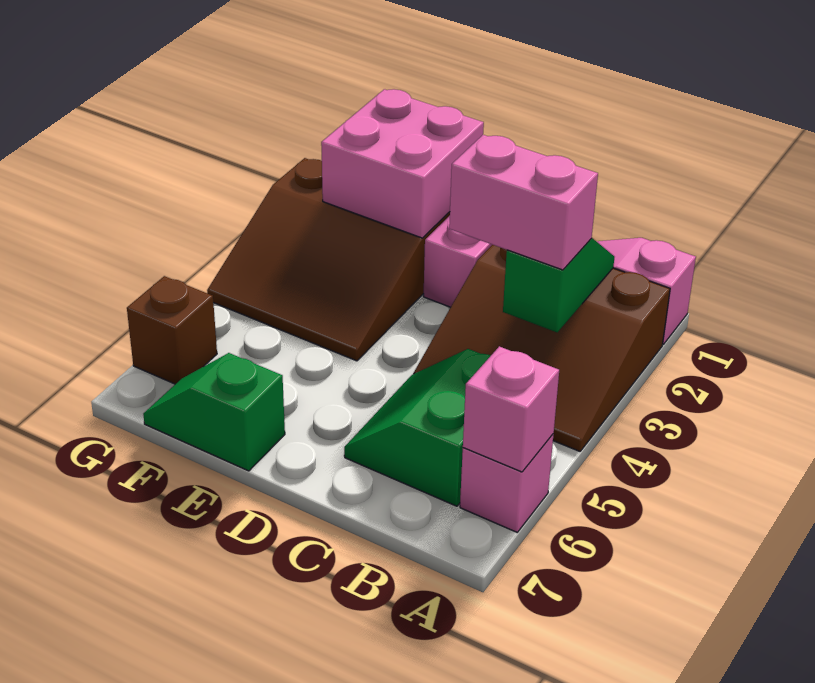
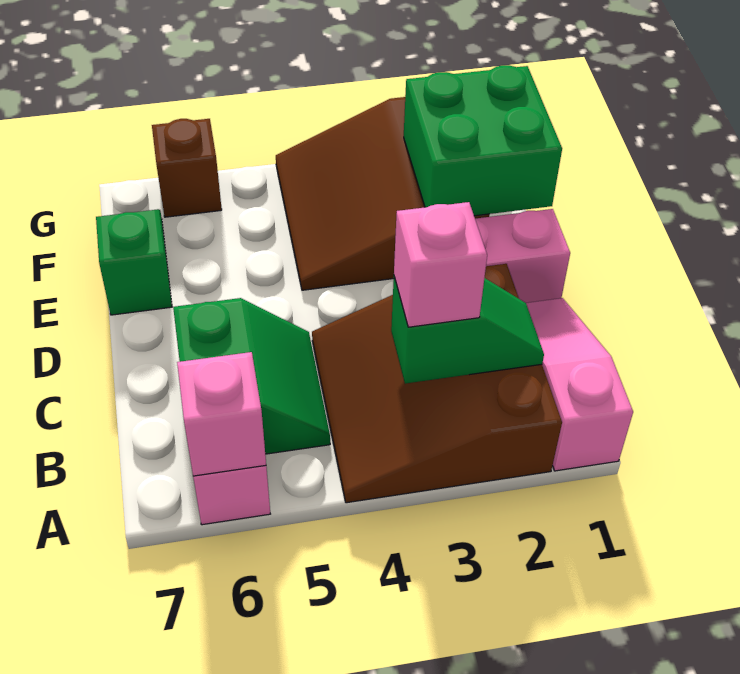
pink brick B3:C3 level 3 -> pink brick B3 level 3
green slope B5:C6 level 1 top B -> green slope B5:C6 level 1 top 6
pink brick E1:F2 level 2 -> green brick E1:F2 level 2

